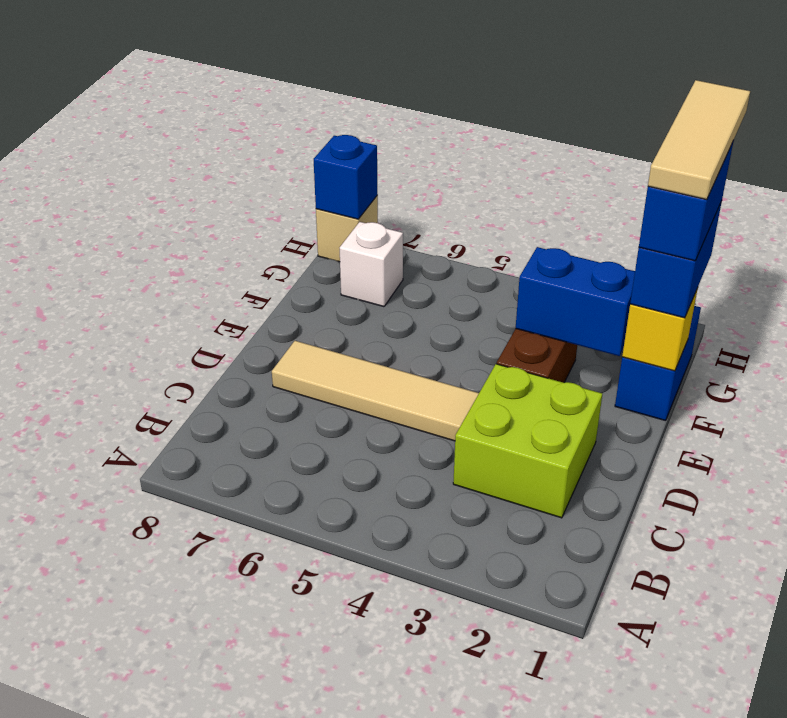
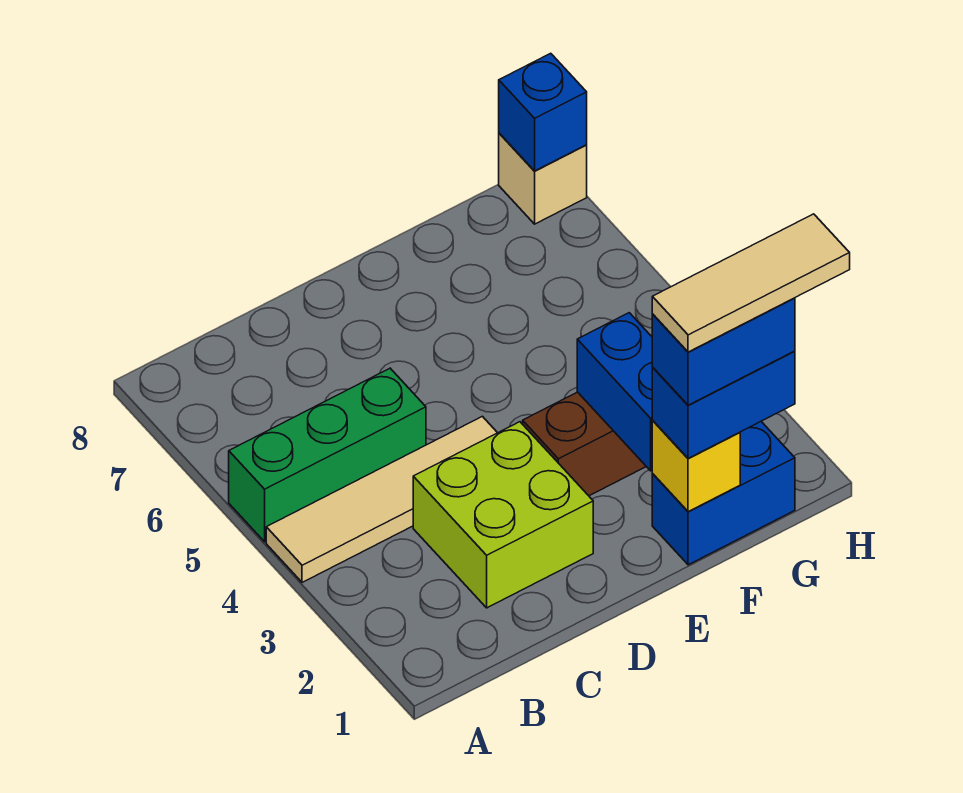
none -> green brick A5:C5 level 1
tan tile D4:D7 level 1 -> tan tile A4:D4 level 1
white brick G7 level 1 -> none

